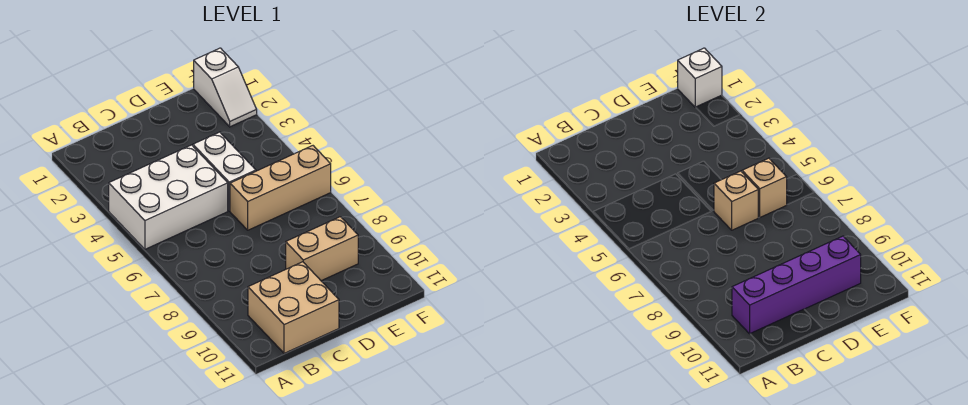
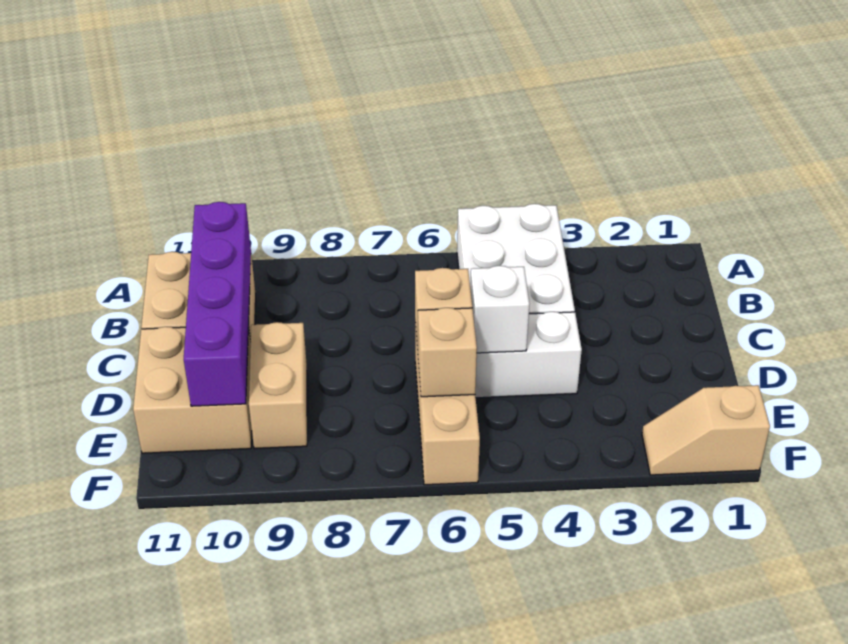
none -> tan brick D10:E11 level 1
white slope F1:F2 level 1 top 1 -> tan slope F1:F2 level 1 top 1
white brick F1 level 2 -> white brick D5 level 2

